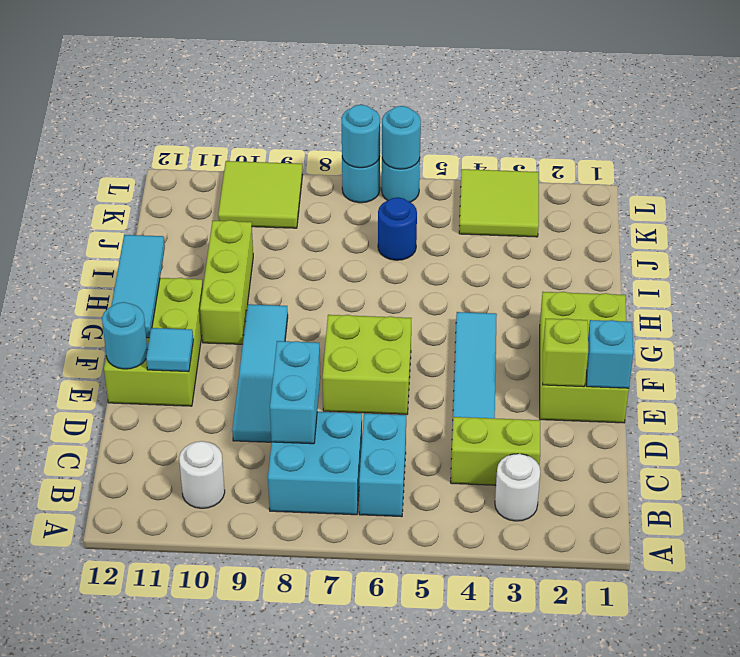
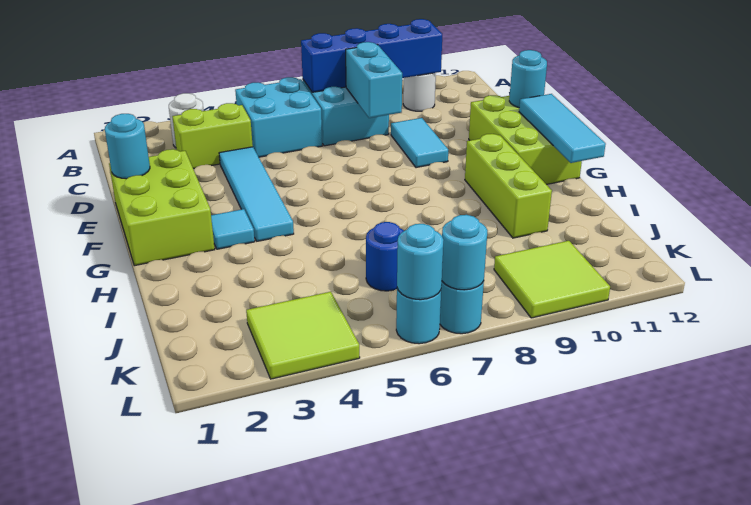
cyan brick B6:C6 level 1 -> cyan brick B5:C6 level 1
none -> blue brick B7:B10 level 2
cyan tile D9:G9 level 1 -> cyan tile D9:E9 level 1
cyan brick E1 level 2 -> cyan round brick E1 level 2
lime brick E2 level 2 -> none
lime brick E6:F7 level 1 -> none
cyan tile E11 level 2 -> cyan tile G3 level 1

